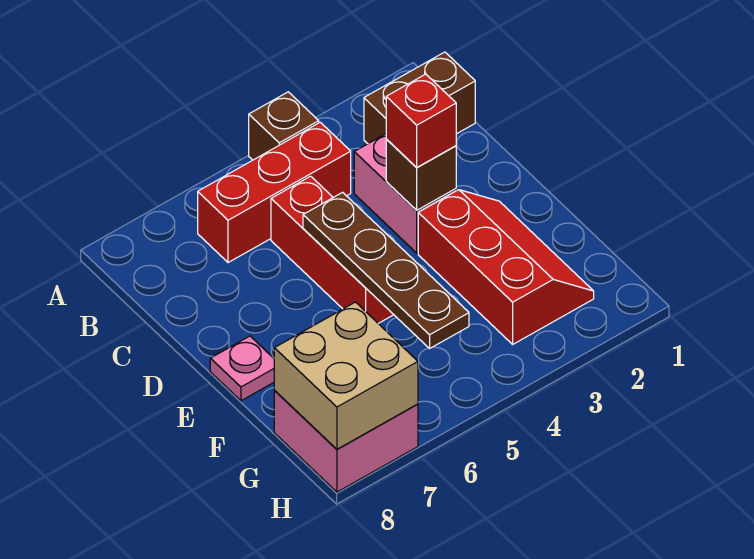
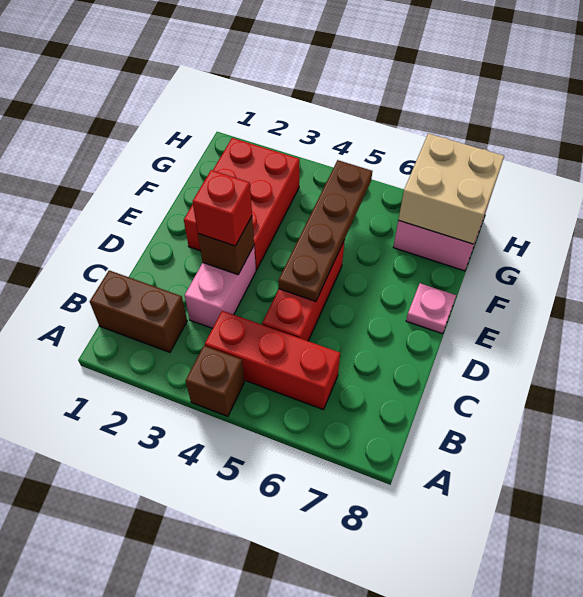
red slope E2:G3 level 1 top 3 -> red brick E2:G3 level 1

